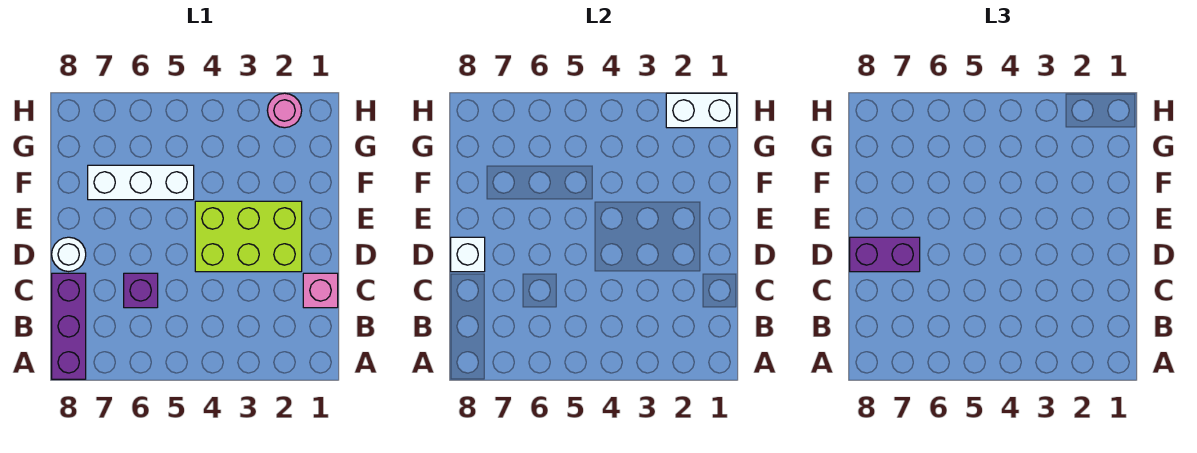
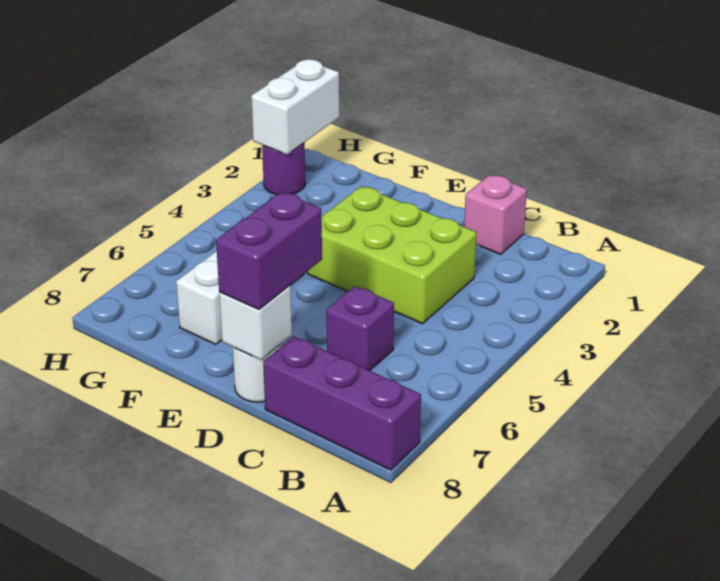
lime brick D2:E4 level 1 -> lime brick C3:E4 level 1
pink round brick H2 level 1 -> purple round brick H2 level 1

